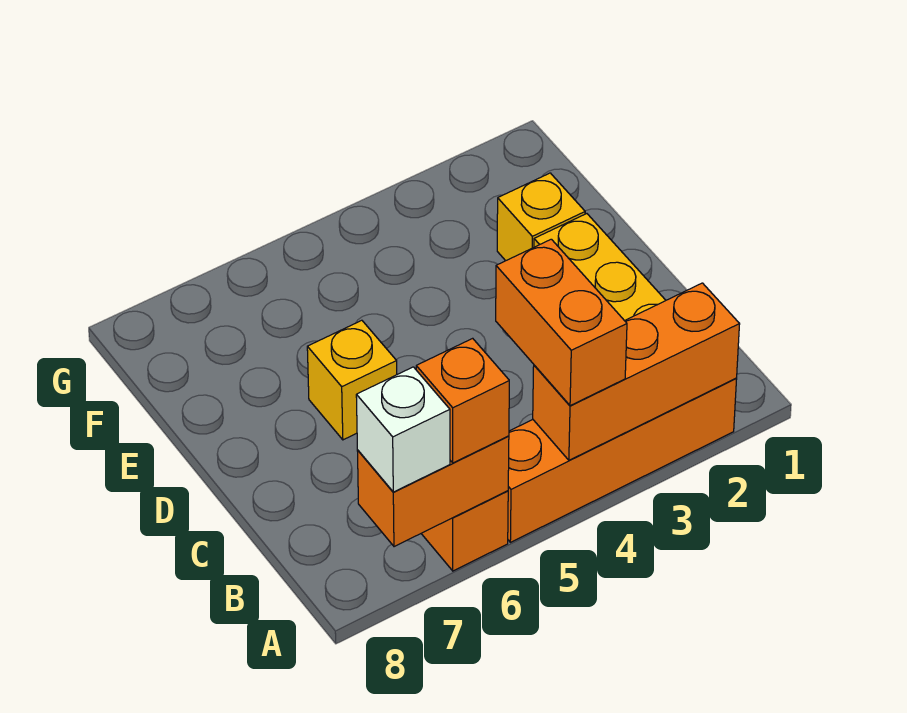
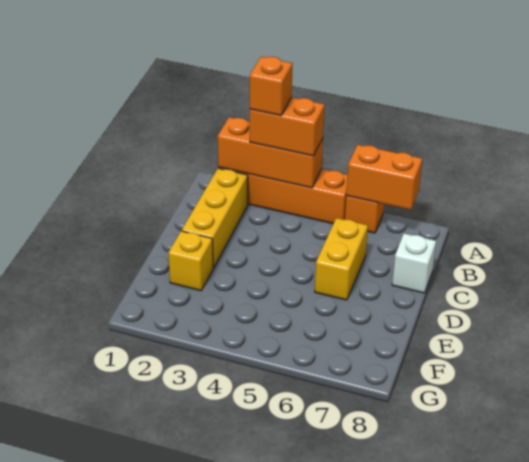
orange brick A4:B4 level 3 -> orange brick A3:A4 level 3
orange brick A6 level 3 -> orange brick A3 level 4
white brick A7 level 3 -> white brick C8 level 1
yellow brick D6 level 1 -> yellow brick C6:D6 level 1

